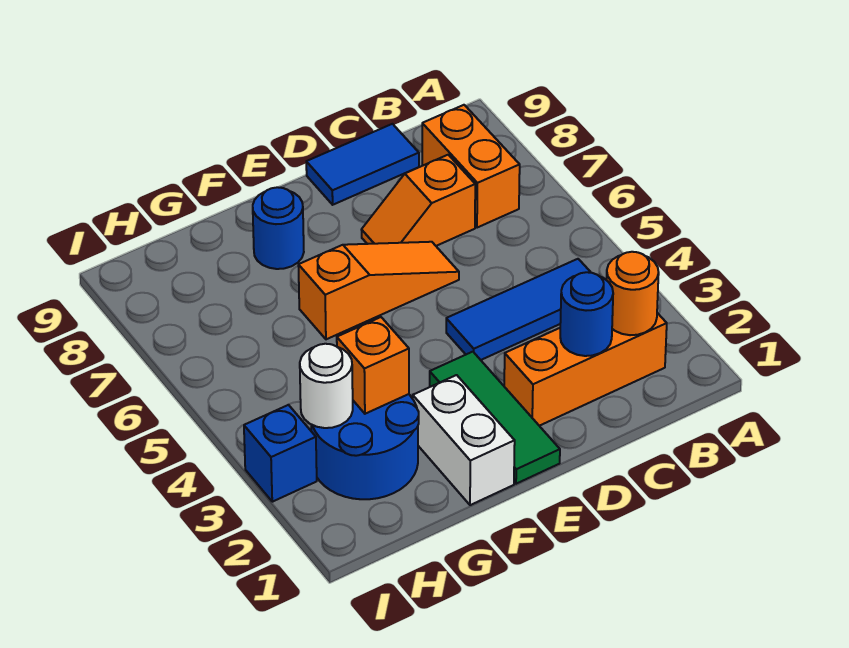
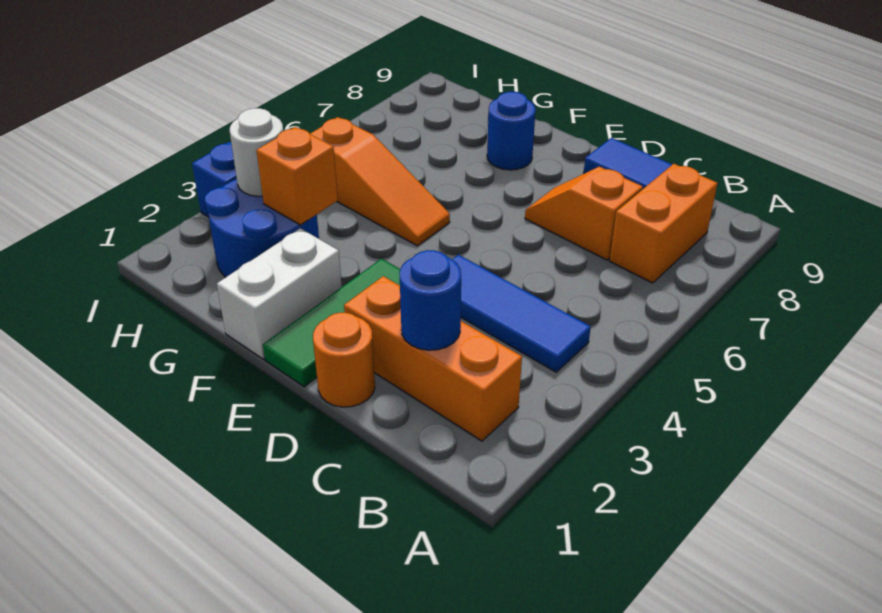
orange round brick B2 level 2 -> orange round brick D1 level 1
orange slope D6:F6 level 1 top F -> orange slope F5:H5 level 1 top H

